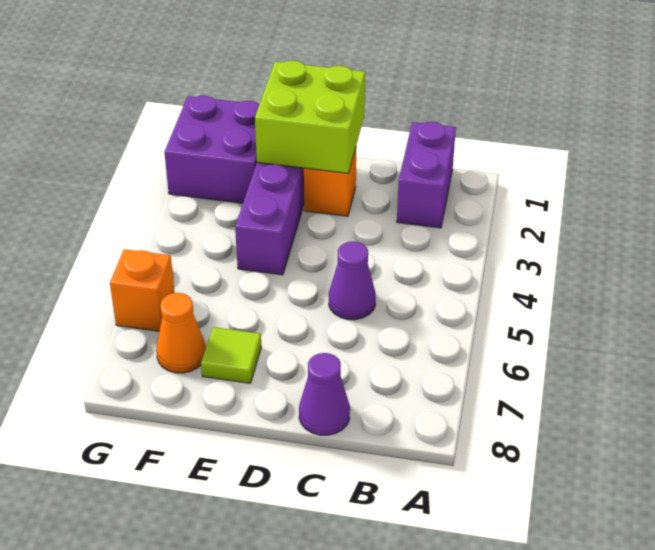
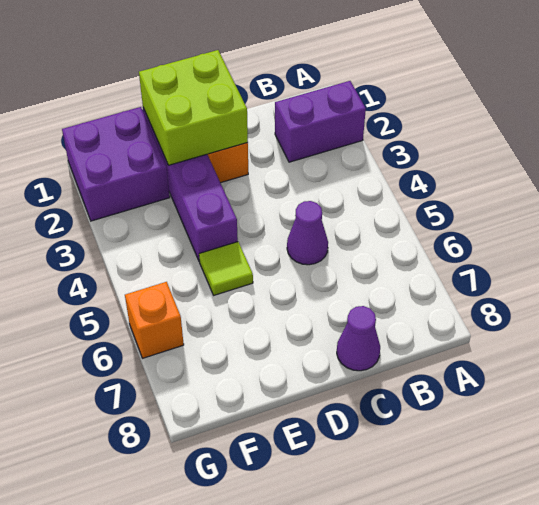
purple brick B1:B2 level 1 -> purple brick A2:B2 level 1
lime tile E7 level 1 -> lime tile E5 level 1
orange cone F7 level 1 -> none

